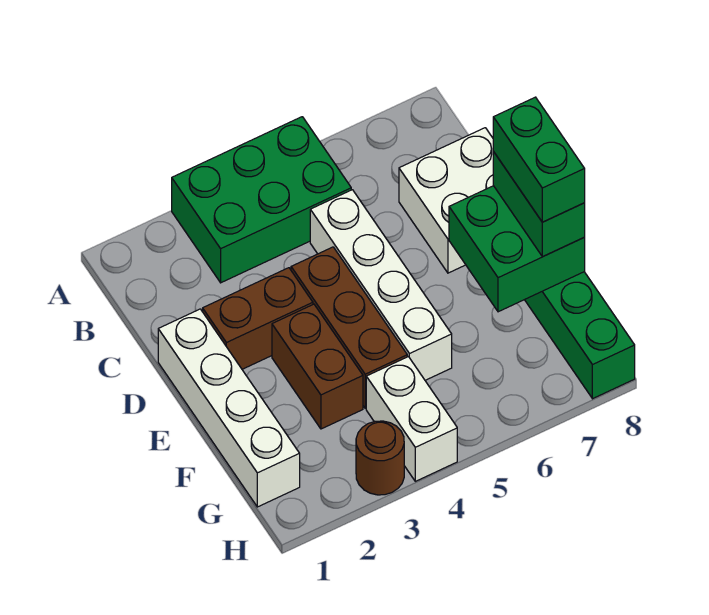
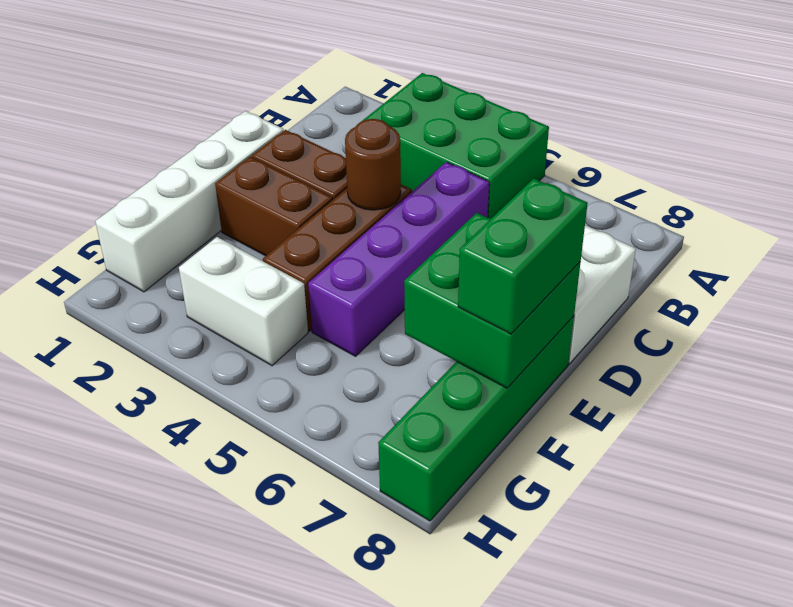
white brick C5:F5 level 1 -> purple brick C5:F5 level 1
brown brick E3:F3 level 1 -> brown brick E2:E3 level 1
green brick E8:F8 level 4 -> none
white brick G4:H4 level 1 -> white brick G3:G4 level 1
brown round brick H3 level 1 -> brown round brick D4 level 2

